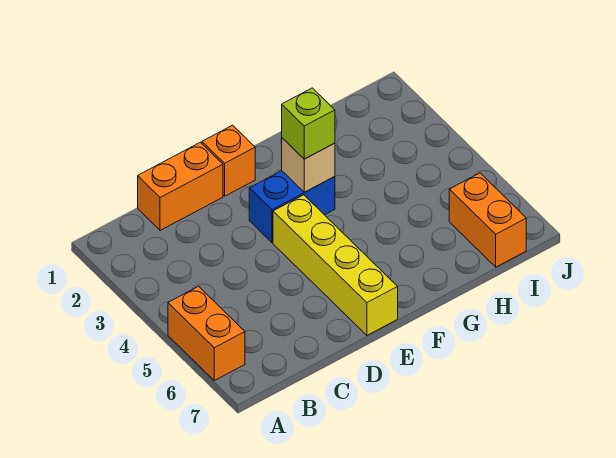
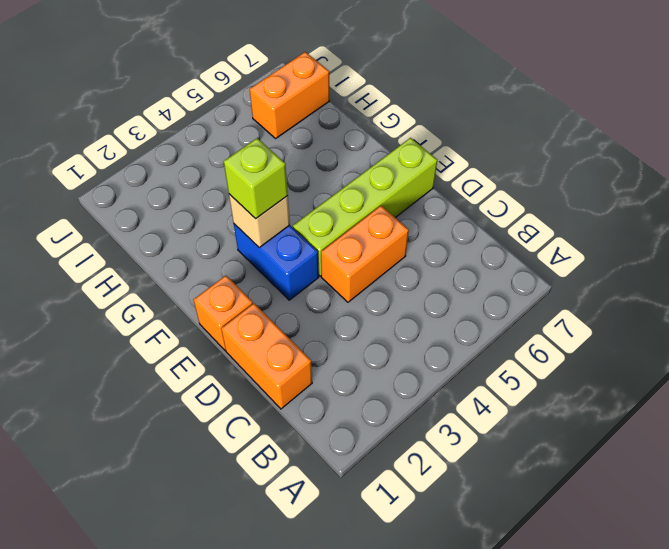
orange brick A5:A6 level 1 -> orange brick D4:D5 level 1
yellow brick E4:E7 level 1 -> lime brick E4:E7 level 1

